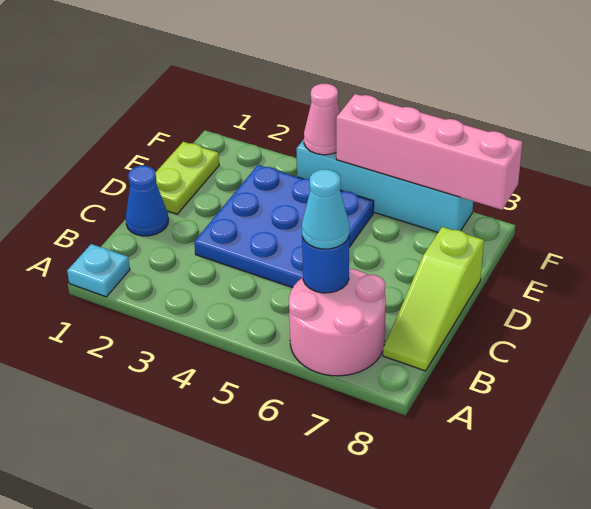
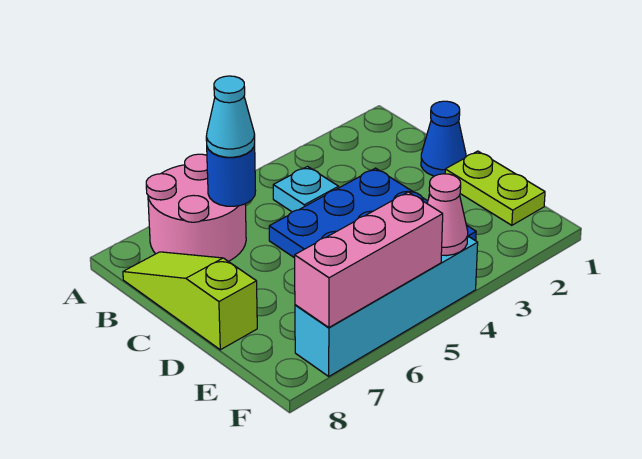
cyan plate A1 level 1 -> cyan plate B4 level 1
pink brick F5:F8 level 2 -> pink brick F5:F7 level 2

